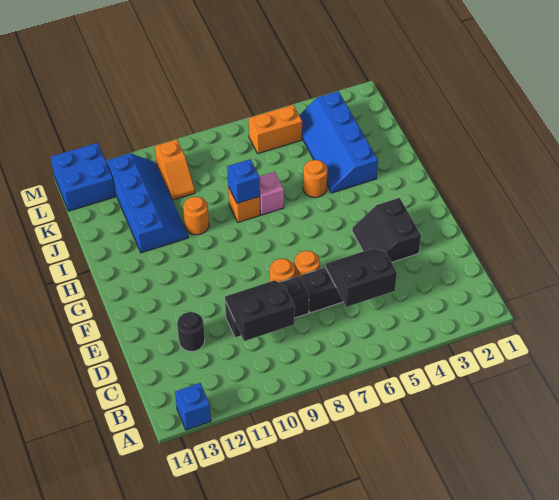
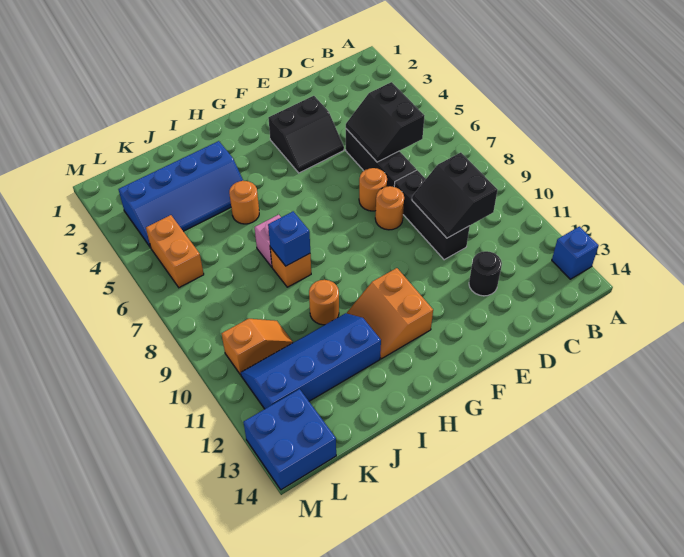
none -> orange slope G11:H12 level 1 top G

